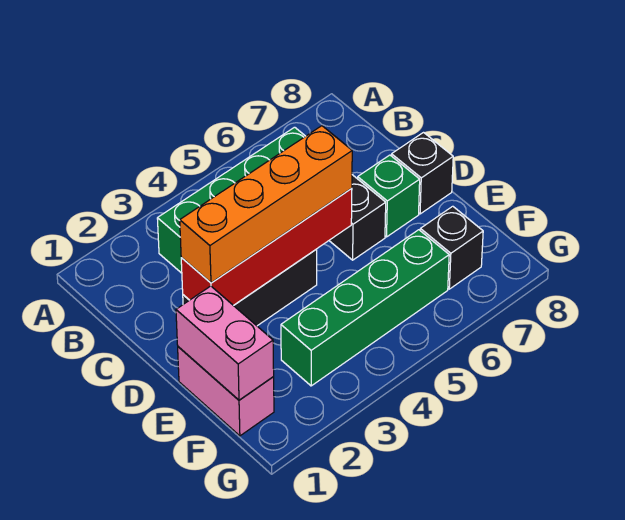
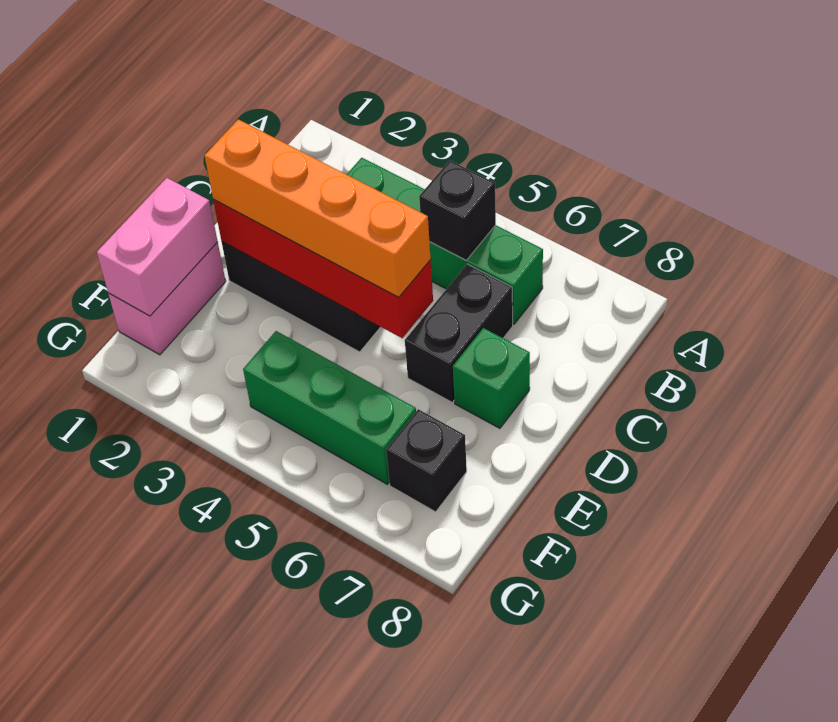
black brick D8 level 1 -> black brick B5 level 2
green brick F3:F6 level 1 -> green brick F4:F6 level 1

